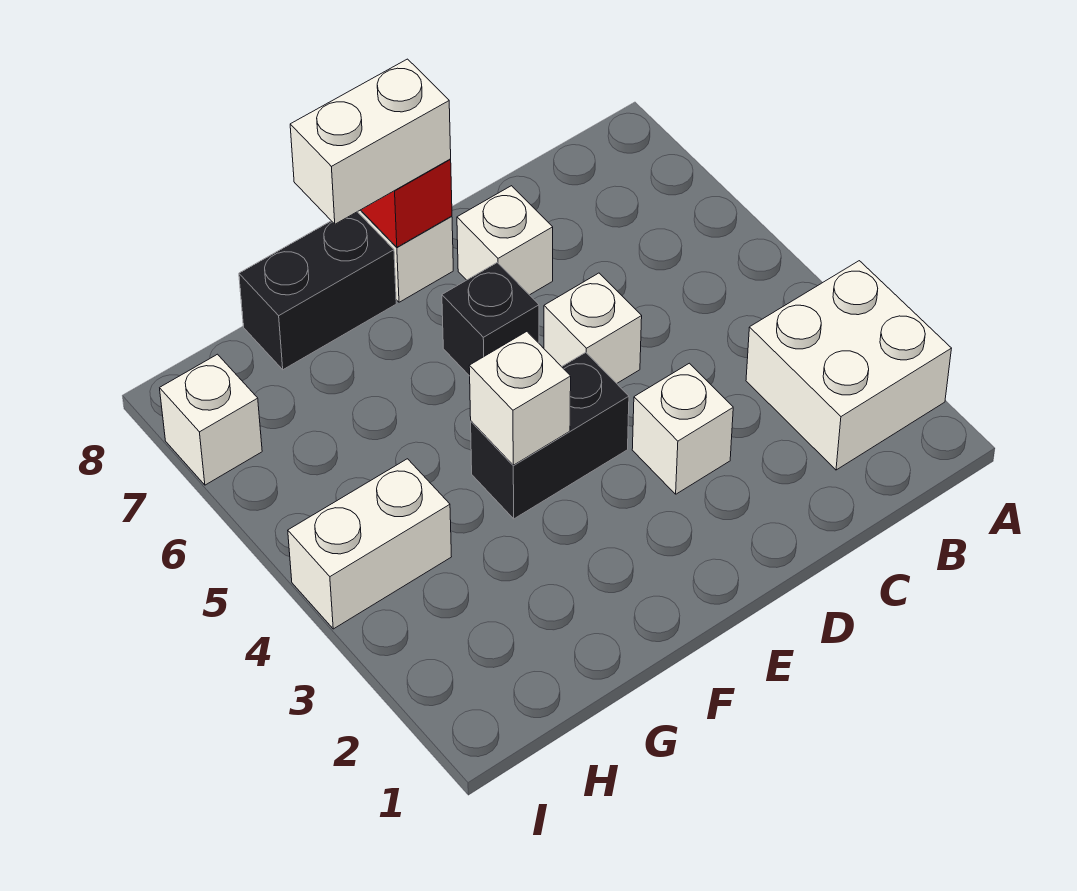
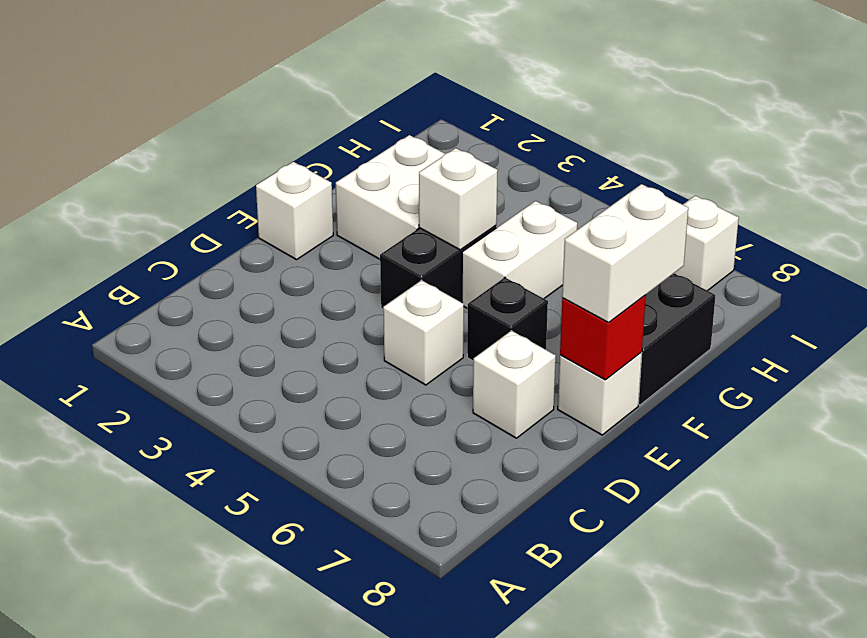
white brick A2:B3 level 1 -> white brick F2:G3 level 1
white brick D3 level 1 -> white brick E1 level 1
white brick H4:I4 level 1 -> white brick F5:G5 level 1

